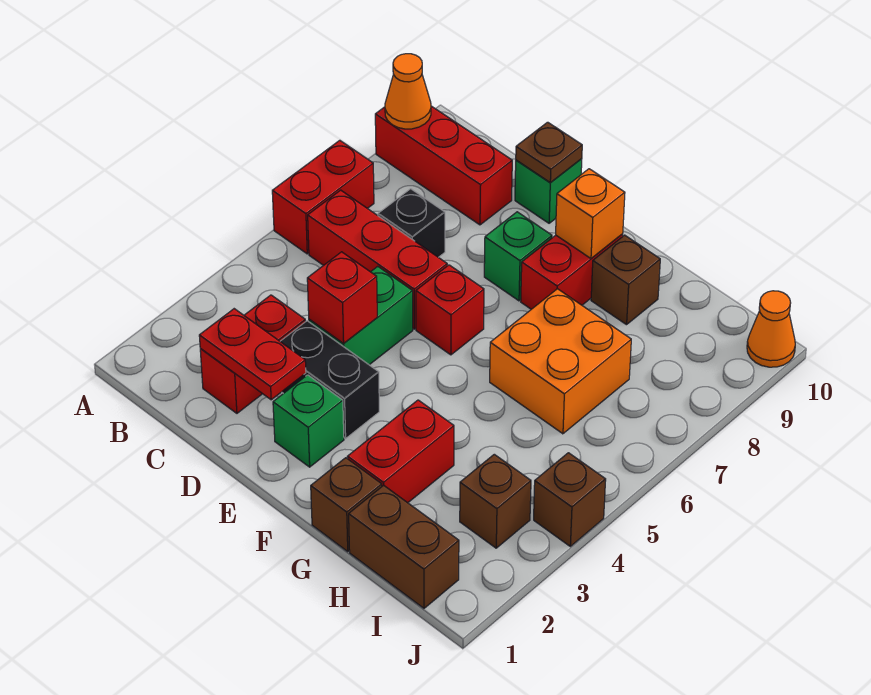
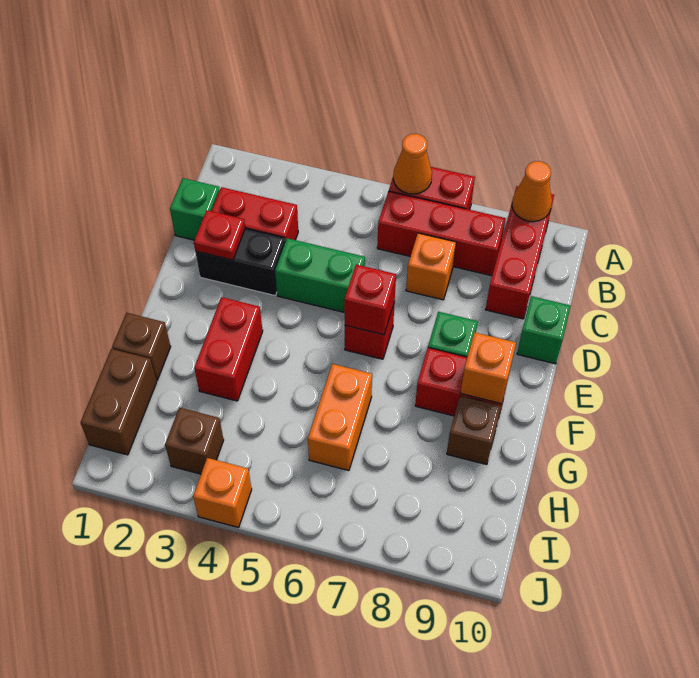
red brick B6:D6 level 1 -> red brick B6:B8 level 1
red plate C2:D2 level 2 -> red plate D2 level 2
black brick C7 level 1 -> orange brick C7 level 1
black brick D3:E3 level 1 -> black brick D2:D3 level 1
red brick D4 level 2 -> red brick E6 level 2
brown plate D10 level 2 -> none
green brick E2 level 1 -> green brick C1 level 1
red brick G2:G3 level 1 -> red brick F3:G3 level 1
orange brick G6:H7 level 1 -> orange brick G6:H6 level 1
brown brick J4 level 1 -> orange brick J4 level 1
orange cone J10 level 1 -> orange cone A6 level 2

